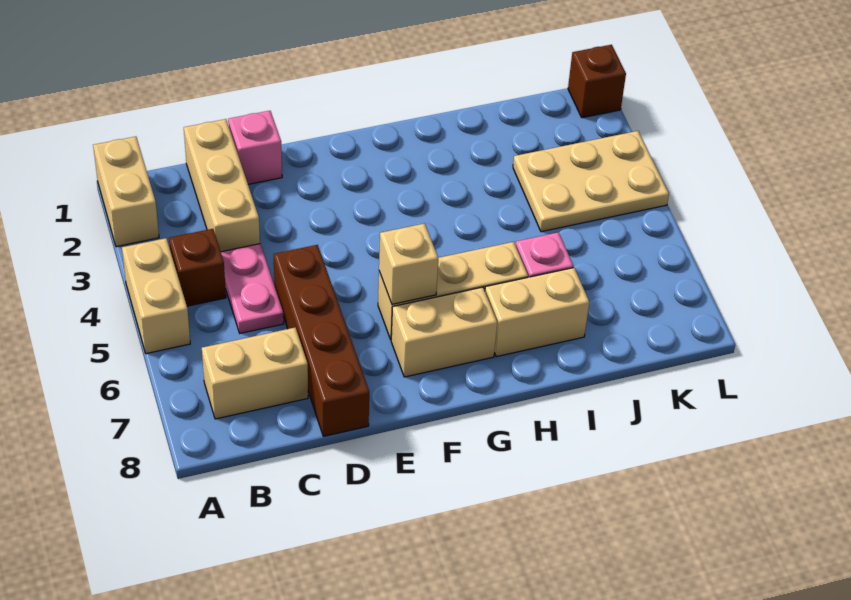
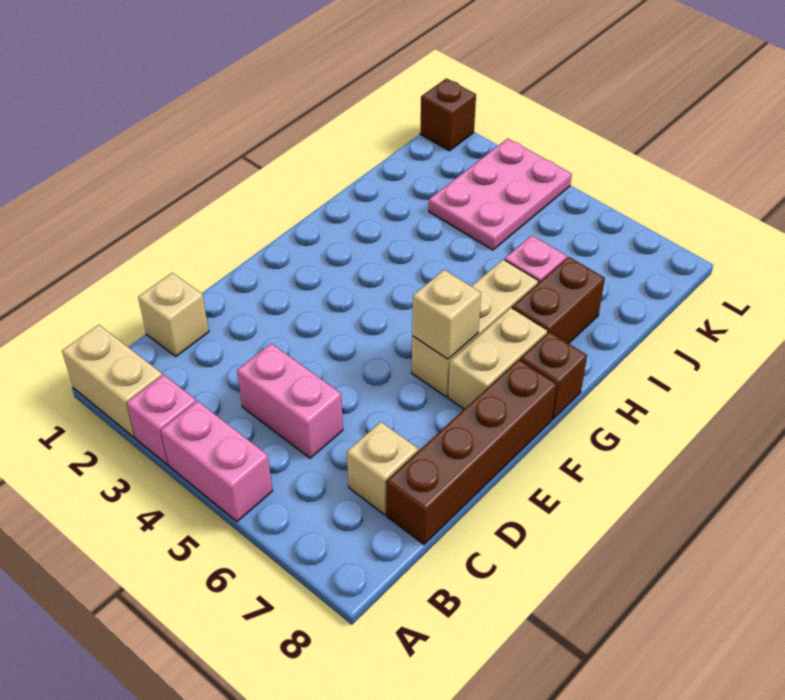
tan brick A4:A5 level 1 -> pink brick A4:A5 level 1
brown brick B4 level 1 -> brown brick G8 level 1
tan brick B7:C7 level 1 -> tan brick C7 level 1
tan brick C1:C3 level 1 -> tan brick C1 level 1
pink plate C4:C5 level 1 -> pink brick C4:C5 level 1
pink brick D1 level 1 -> pink brick A3 level 1
brown brick D5:D8 level 1 -> brown brick C8:F8 level 1
tan brick H7:I7 level 1 -> brown brick H7:I7 level 1
tan plate J3:L4 level 1 -> pink plate J3:L4 level 1

